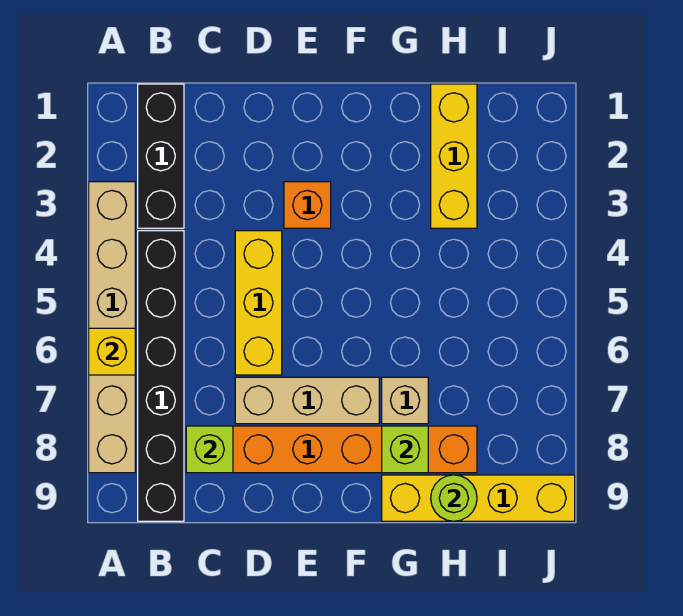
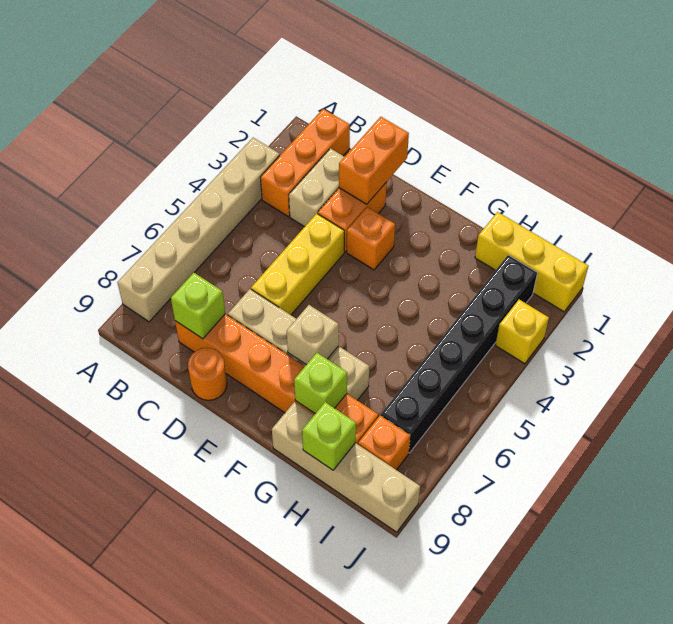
yellow brick A6 level 2 -> yellow brick J3 level 1
black brick B1:B3 level 1 -> orange brick B1:B3 level 1
black brick B4:B9 level 1 -> black brick I2:I7 level 1
none -> tan brick C2:C3 level 1
none -> orange brick D1:D2 level 2
none -> orange brick D2:D3 level 1
none -> orange round brick D9 level 1
none -> tan brick F7 level 2
yellow brick G9:J9 level 1 -> tan brick G9:J9 level 1
yellow brick H1:H3 level 1 -> yellow brick H1:J1 level 1
lime round brick H9 level 2 -> lime brick H9 level 2
none -> orange brick I8 level 1

